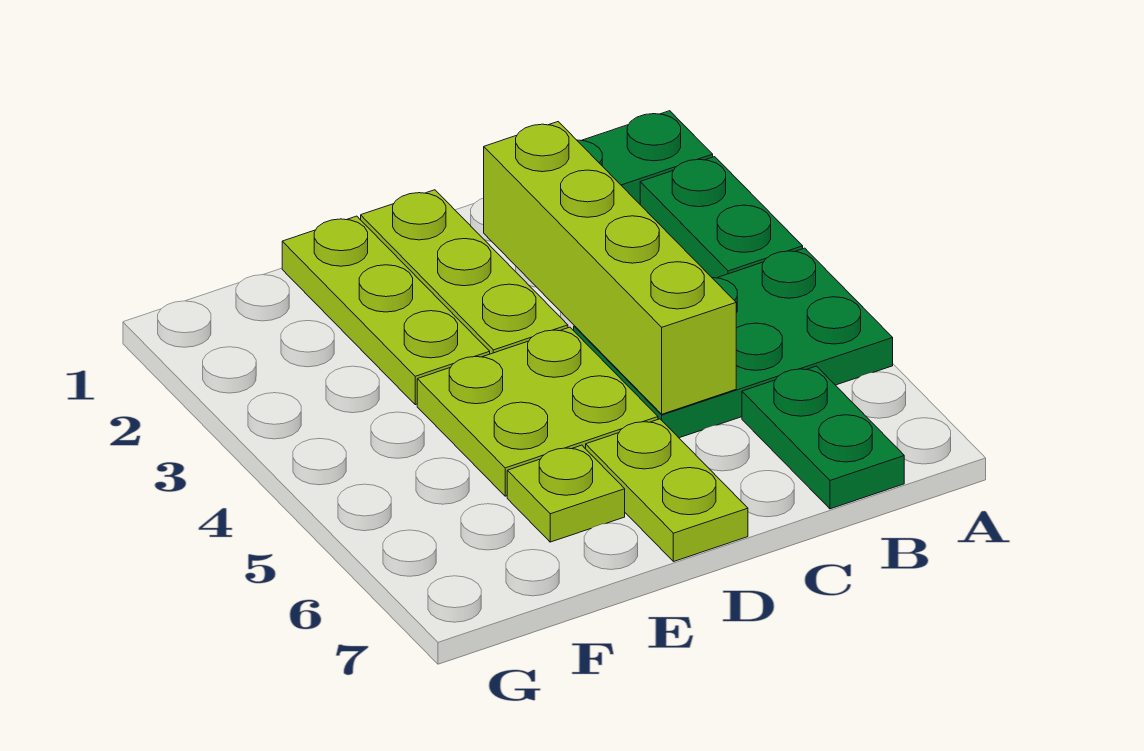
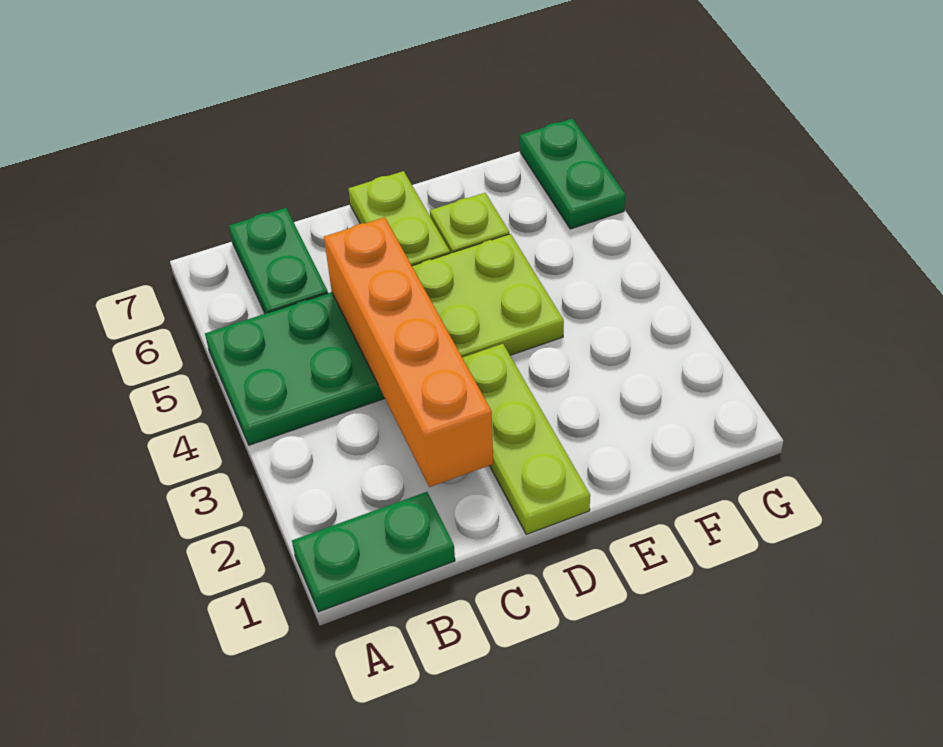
green plate A2:A3 level 1 -> green plate G6:G7 level 1
lime brick C2:C5 level 2 -> orange brick C2:C5 level 2
lime plate E1:E3 level 1 -> none

